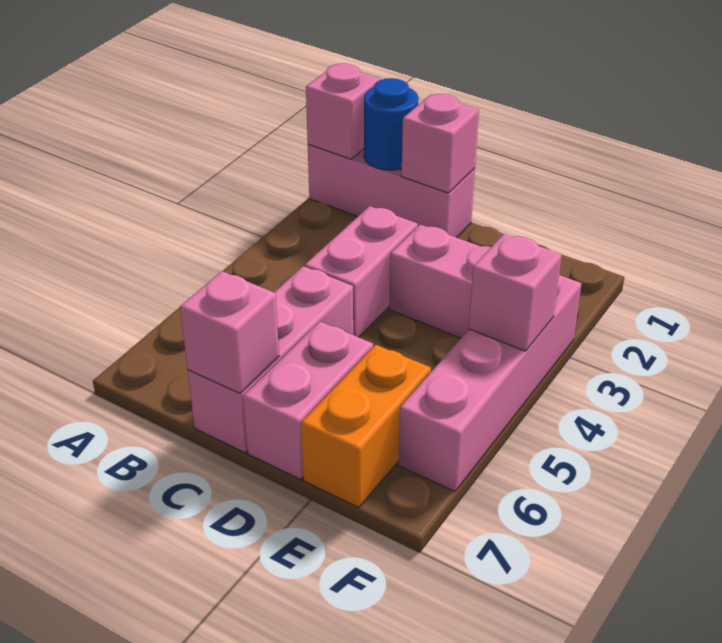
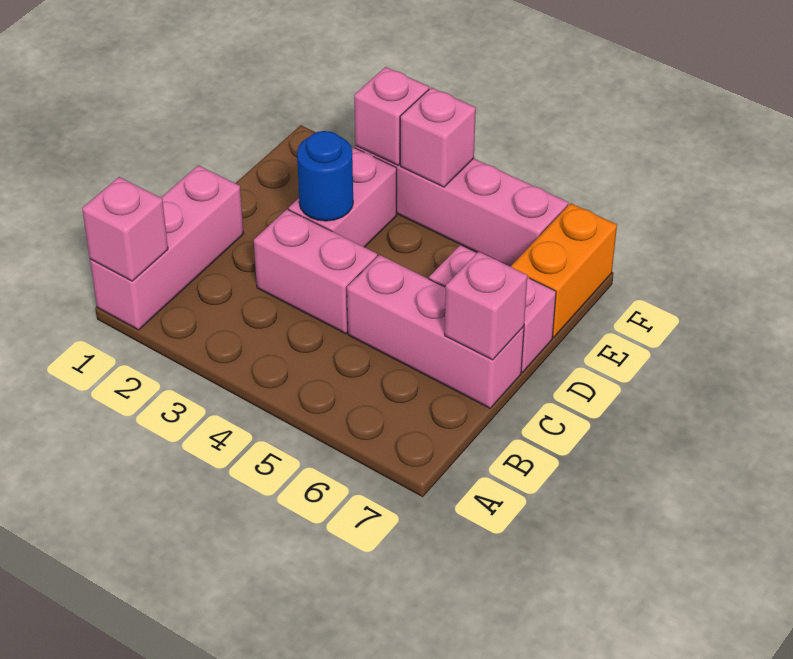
blue round brick B1 level 2 -> blue round brick D3 level 2
pink brick C1 level 2 -> pink brick F3 level 2
orange brick E6:E7 level 1 -> orange brick E7:F7 level 1

